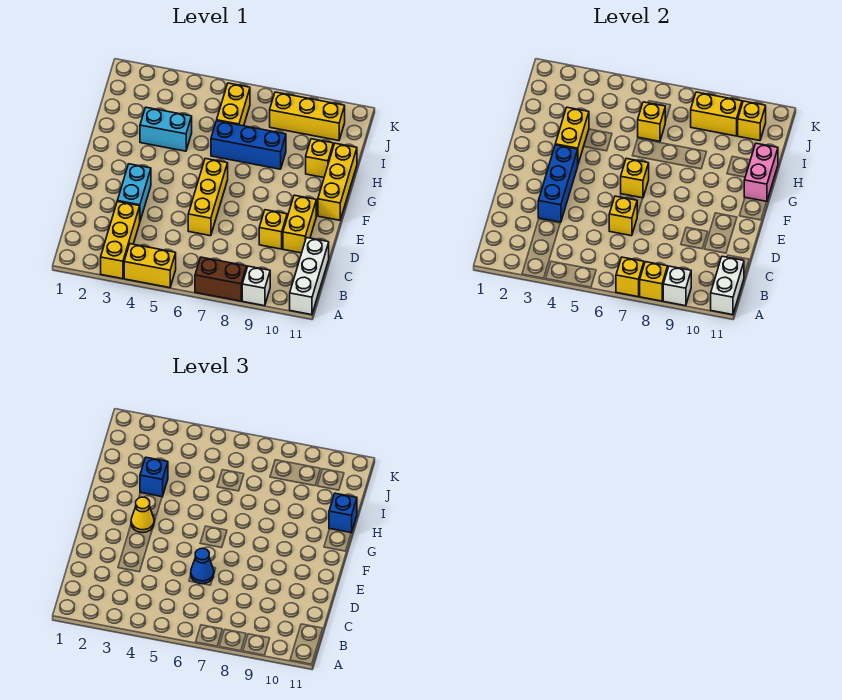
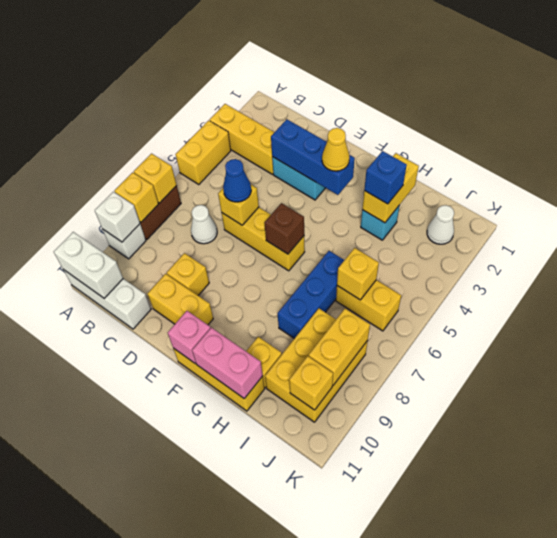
none -> white cone C7 level 1
yellow brick F6 level 2 -> brown brick F6 level 2
none -> pink brick F11 level 2
yellow brick G3:H3 level 2 -> yellow brick H2:H3 level 2
cyan brick H3:H4 level 1 -> cyan brick H3 level 1
blue brick H11 level 3 -> none
none -> white cone J2 level 1
yellow brick J8:J10 level 1 -> yellow brick I8:J10 level 1

